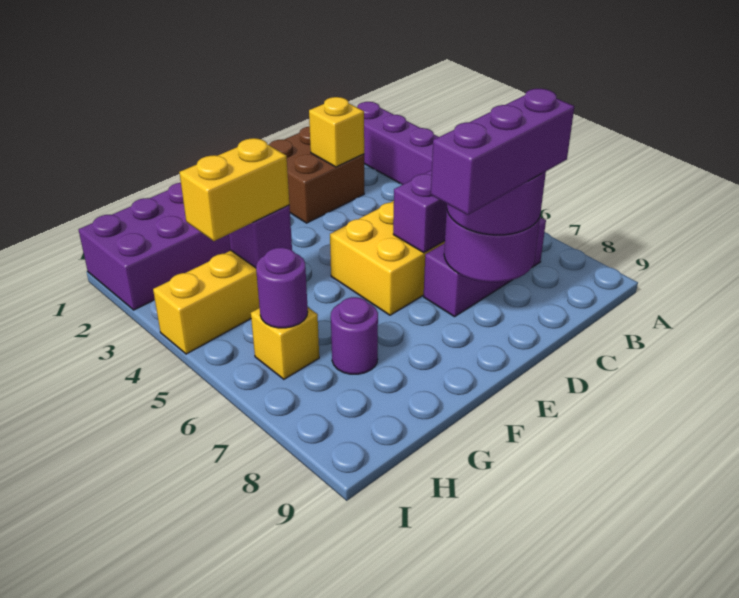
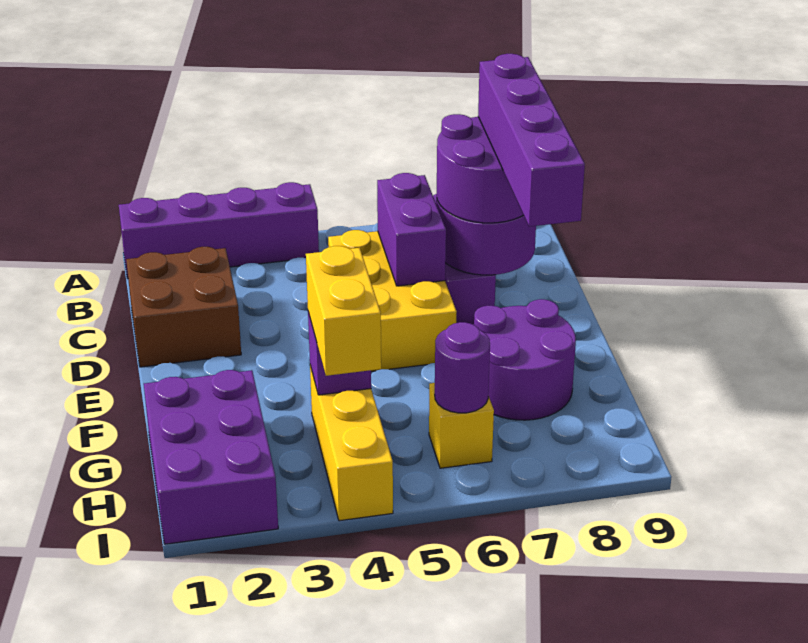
yellow brick C2 level 2 -> none
purple brick C8:E8 level 4 -> purple brick C8:F8 level 4
purple round brick G7 level 1 -> purple round brick F7:G8 level 1

